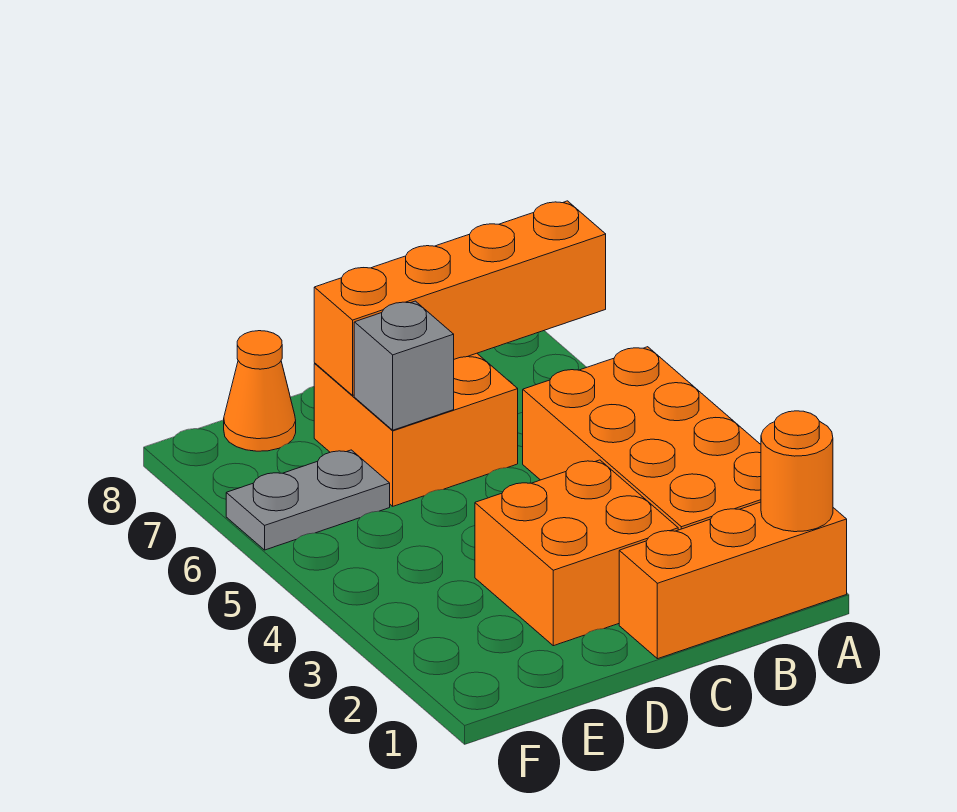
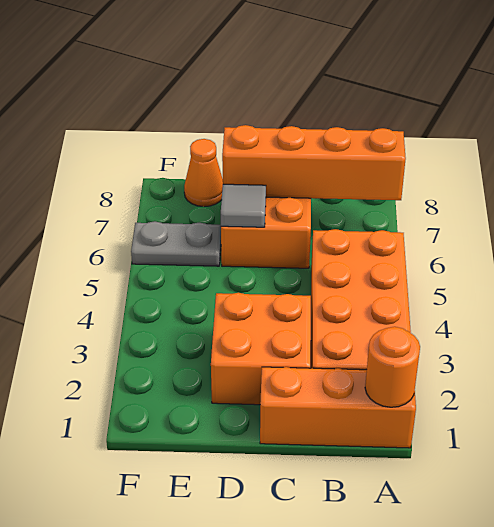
grey brick D6 level 2 -> grey tile D6 level 2

